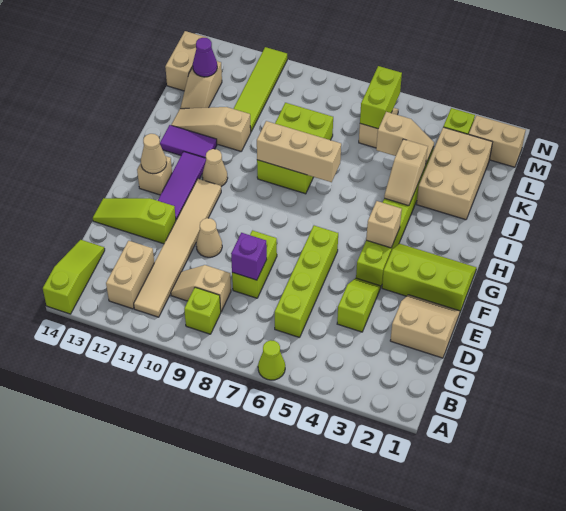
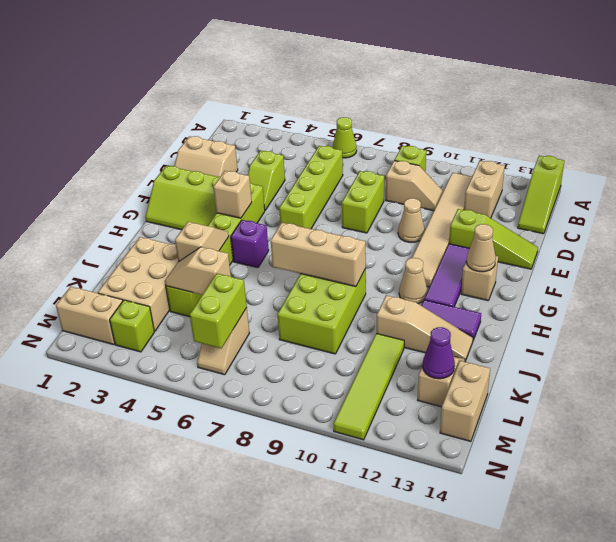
purple brick D8 level 2 -> purple brick H5 level 1

